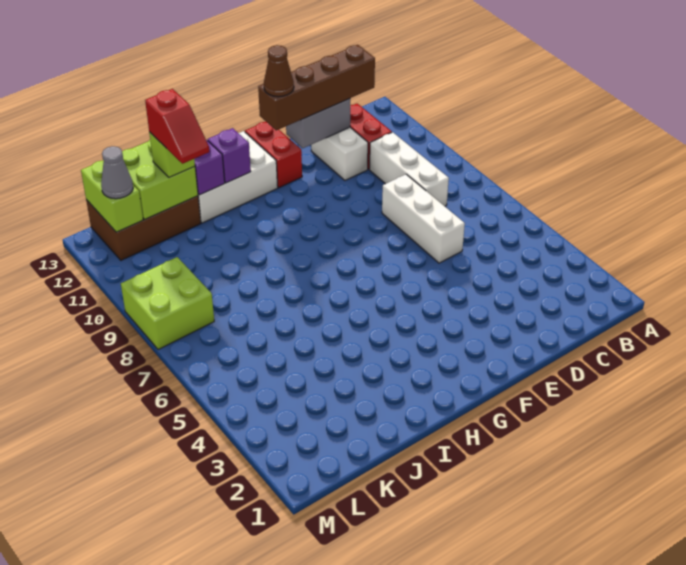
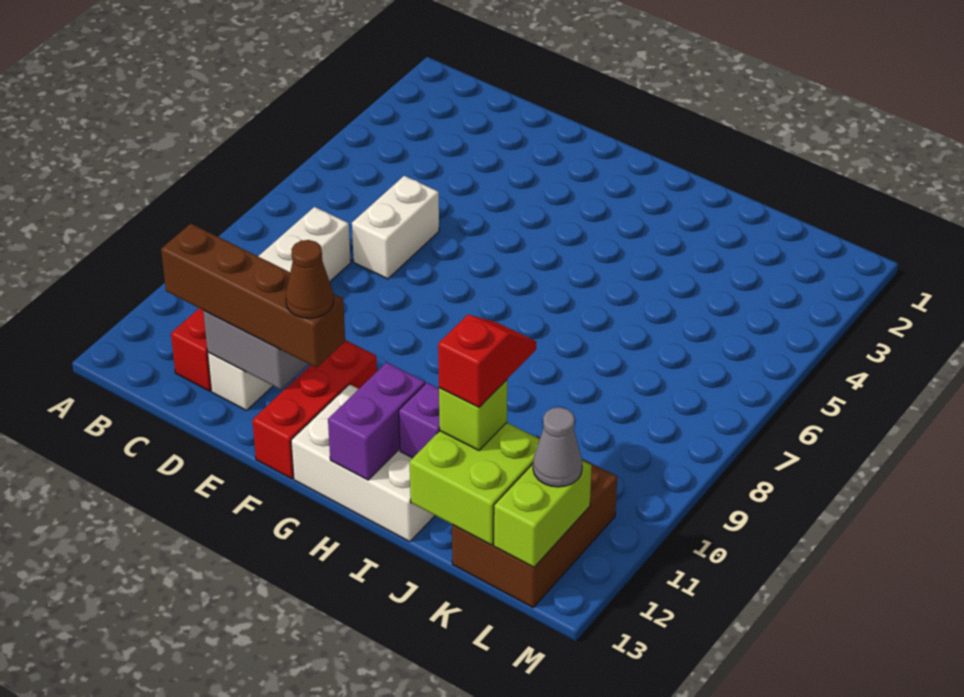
white brick D6:D8 level 1 -> white brick D6:D7 level 1
red brick F12:F13 level 1 -> red brick F11:F13 level 1
purple brick H12 level 2 -> purple brick H12:H13 level 2
brown brick J12:L13 level 1 -> brown brick K11:L13 level 1
lime brick L8:M9 level 1 -> none

